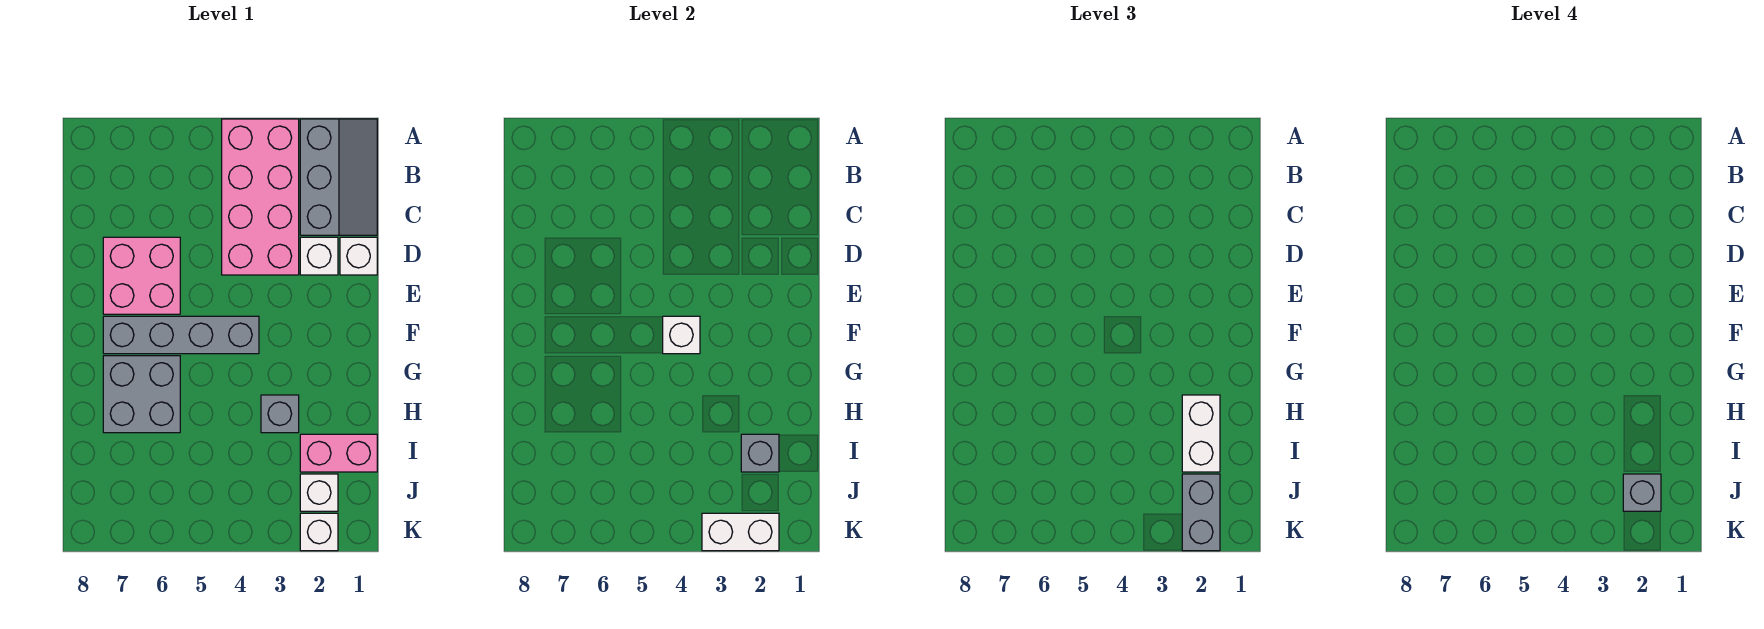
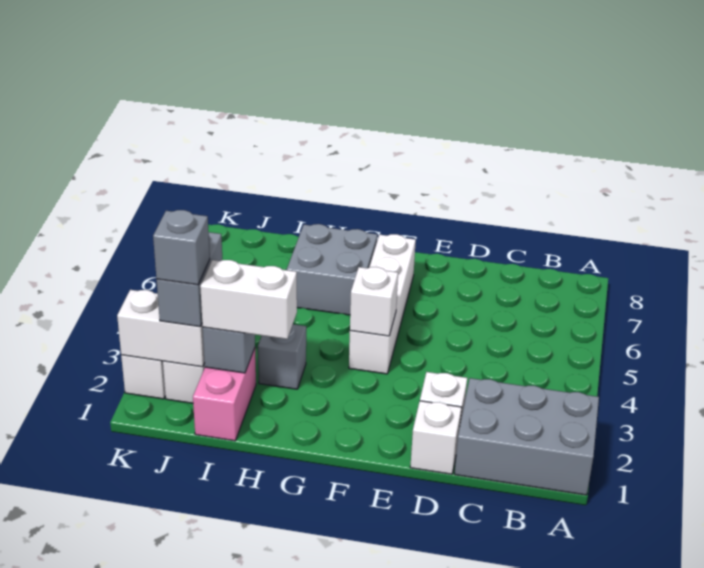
grey slope A1:C2 level 1 top 2 -> grey brick A1:C2 level 1
pink brick A3:D4 level 1 -> none
pink brick D6:E7 level 1 -> none
grey brick F4:F7 level 1 -> white brick F4:F7 level 1
grey brick J2:K2 level 3 -> grey brick J2:J3 level 3
white brick K2:K3 level 2 -> white brick J2:K2 level 2

